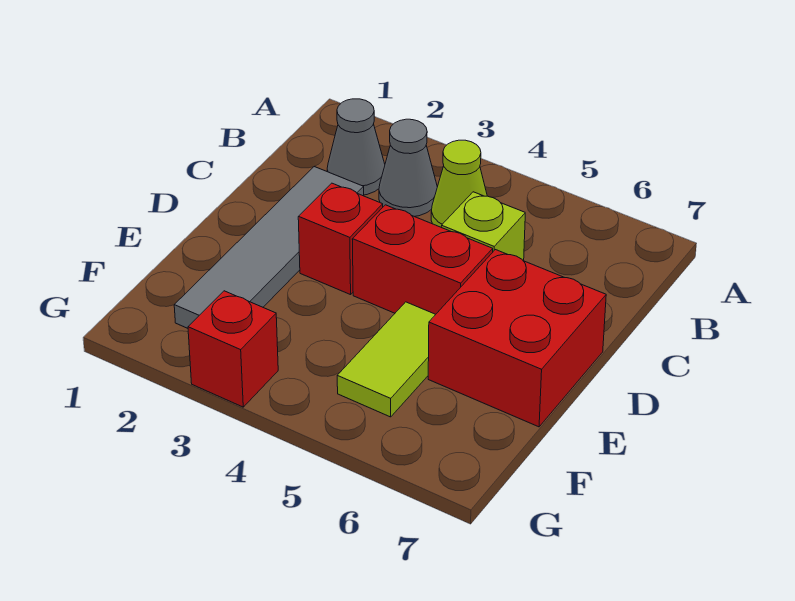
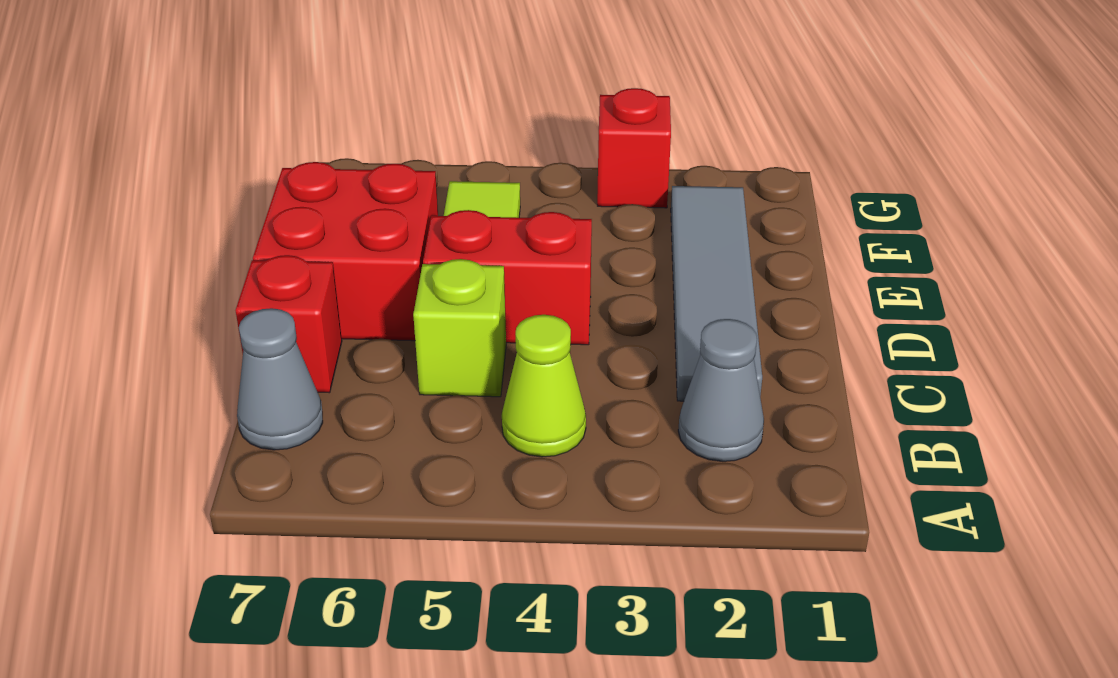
grey cone B3 level 1 -> grey cone B7 level 1
red brick D3 level 1 -> red brick C7 level 1

